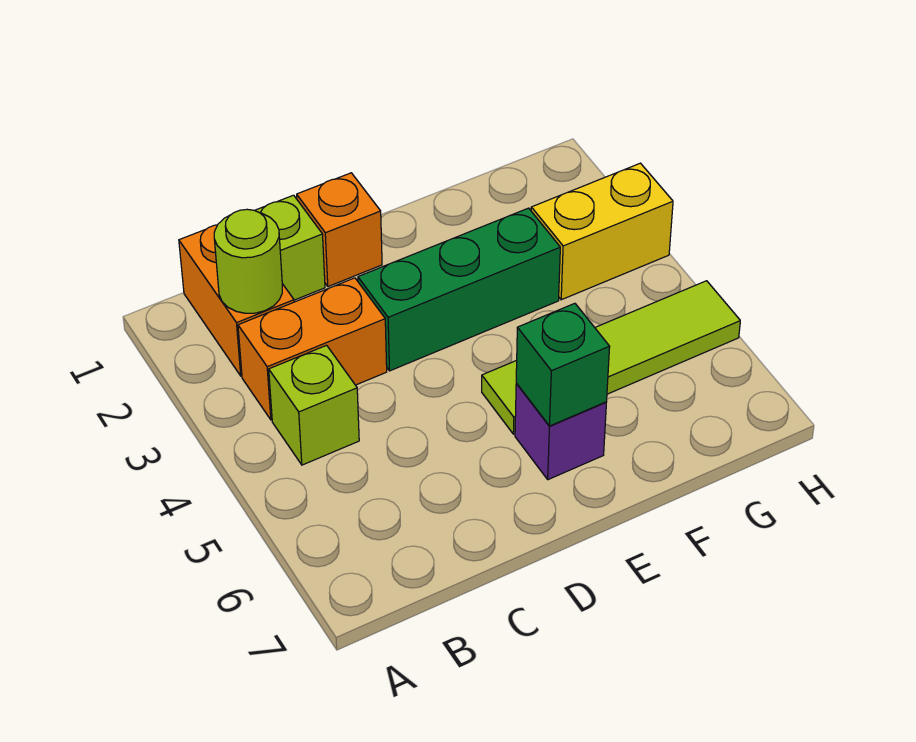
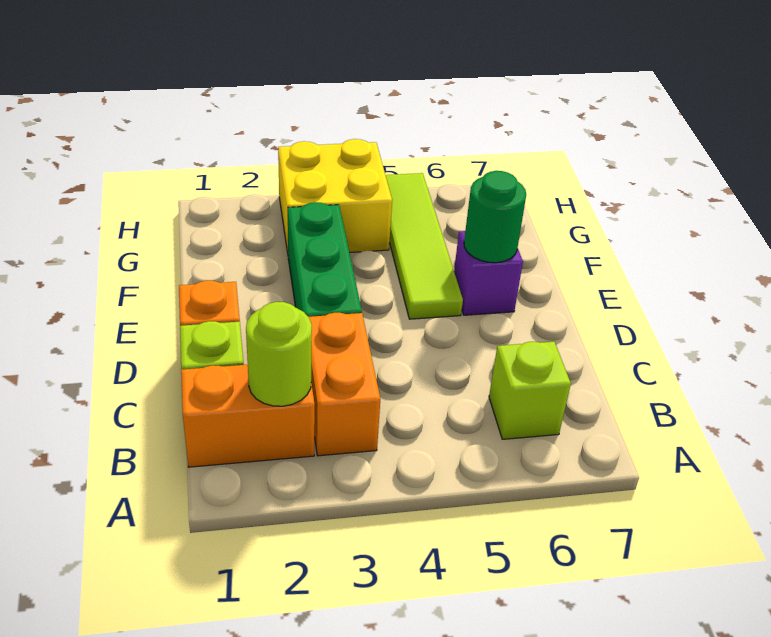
lime brick B4 level 1 -> lime brick B6 level 1
green brick E6 level 2 -> green round brick E6 level 2
yellow brick G3:H3 level 1 -> yellow brick G3:H4 level 1

